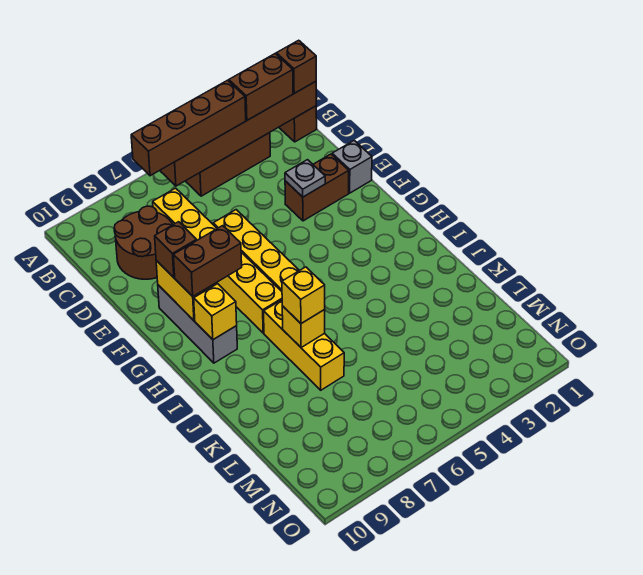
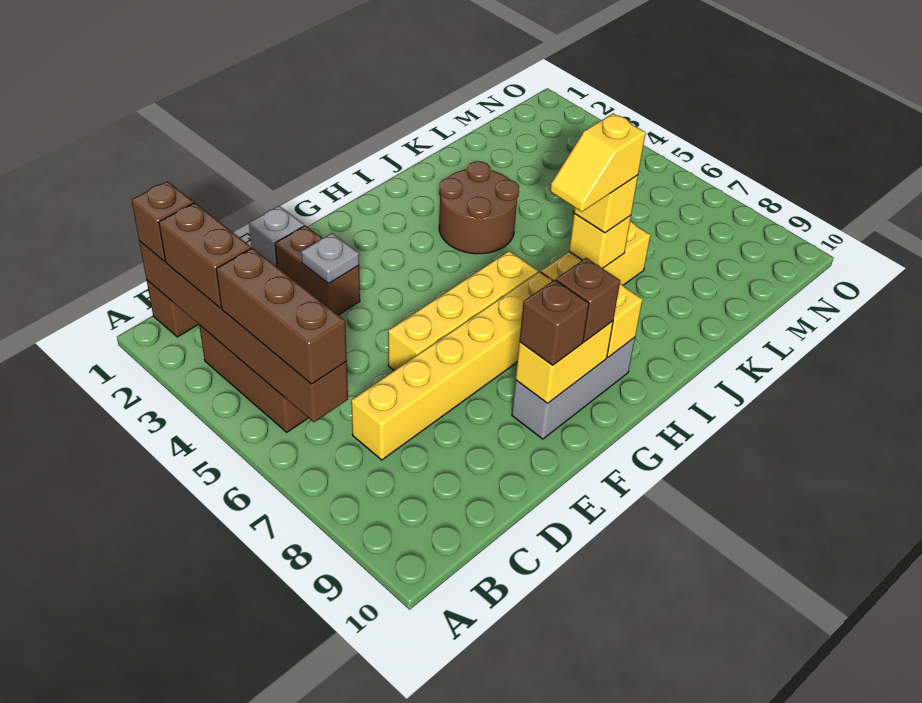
brown brick B4:B7 level 3 -> brown brick B4:B6 level 3
brown round brick C8:D9 level 1 -> brown round brick I3:J4 level 1
brown brick G8:G9 level 3 -> brown brick G9 level 3
none -> yellow slope I7:J7 level 4 top J

